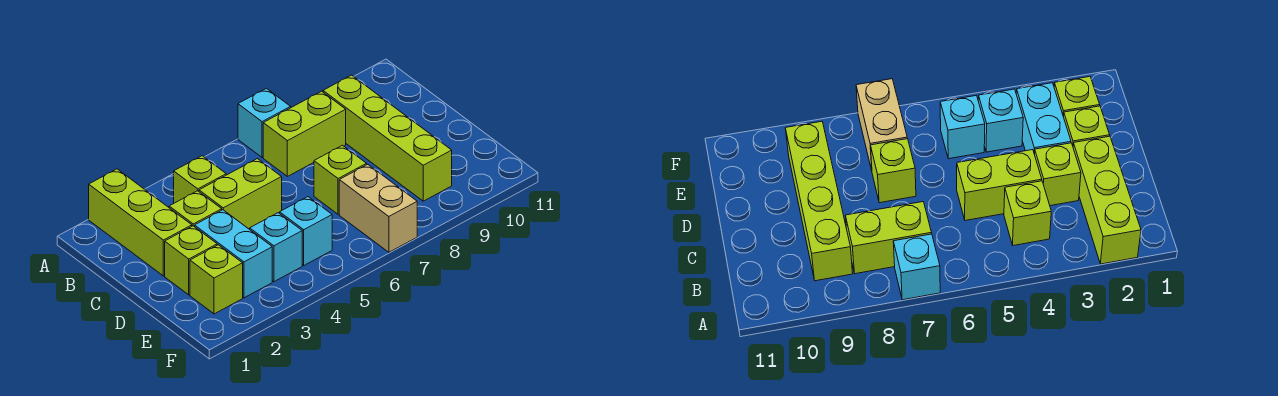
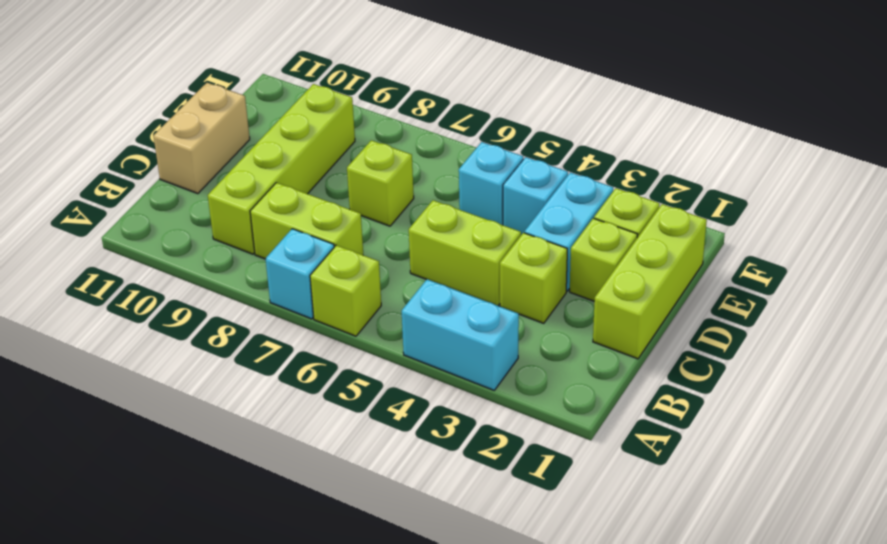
lime brick A2:C2 level 1 -> lime brick C1:E1 level 1
none -> cyan brick A3:A4 level 1
lime brick B4 level 1 -> lime brick A6 level 1
tan brick E7:F7 level 1 -> tan brick C11:D11 level 1

